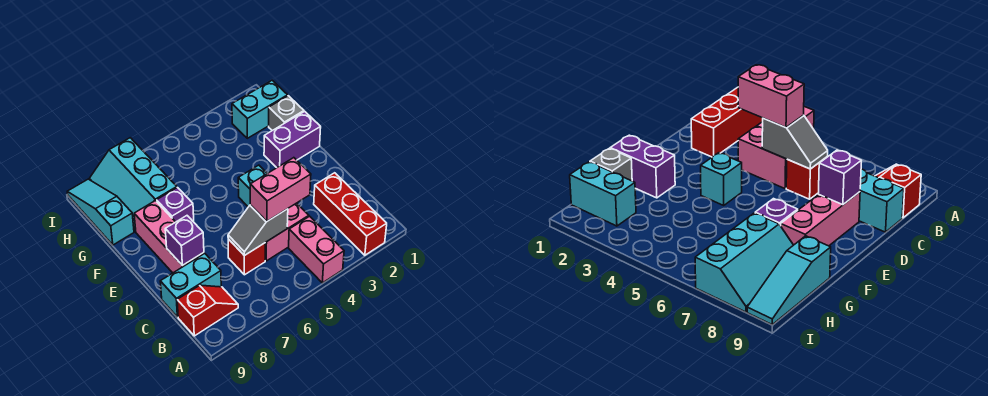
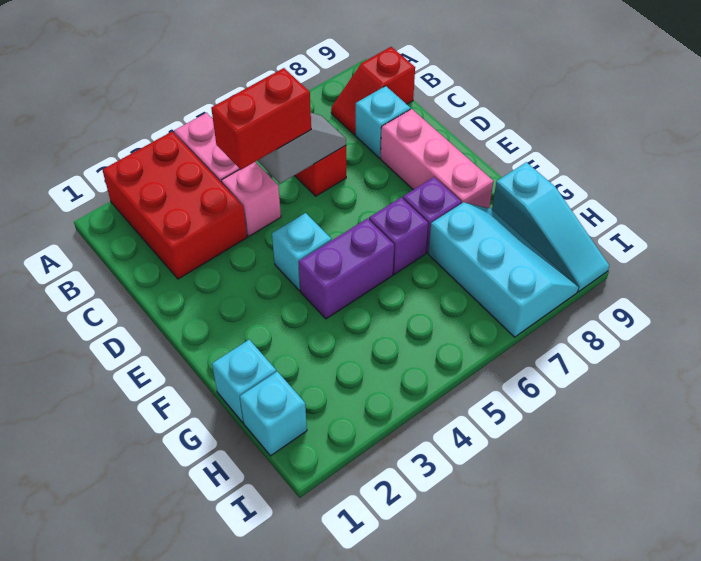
red brick A2:C2 level 1 -> red brick A2:C3 level 1
pink brick C4:C5 level 1 -> pink brick C4 level 1
pink brick C4:C5 level 3 -> red brick C4:C5 level 3
cyan brick C8:C9 level 1 -> cyan brick C8 level 1
purple brick D8 level 2 -> purple brick F6 level 1
purple brick F1:F2 level 1 -> purple brick F4:F5 level 1
grey brick G1 level 1 -> cyan brick G1 level 1
cyan brick H1:H2 level 1 -> cyan brick H1 level 1

